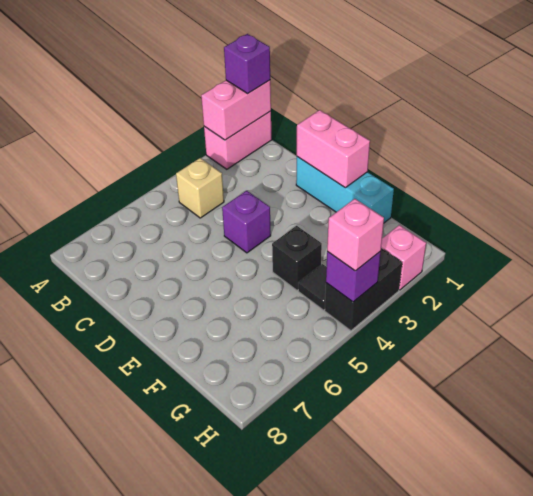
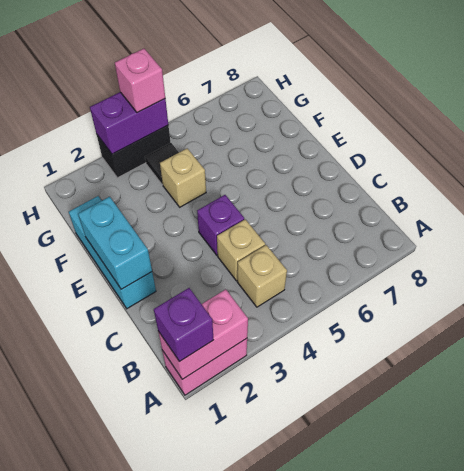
none -> tan brick C4 level 1
pink brick D1:E1 level 2 -> cyan brick D1:E1 level 2
black brick F4 level 1 -> tan brick F4 level 1
pink brick H2 level 1 -> none
purple brick H4 level 2 -> purple brick H3:H4 level 2

